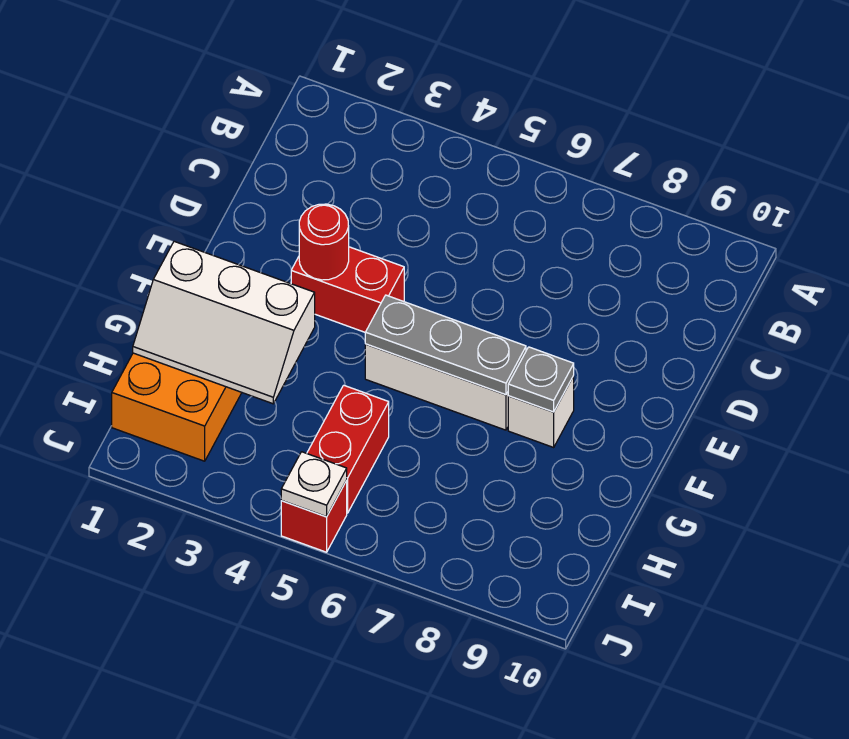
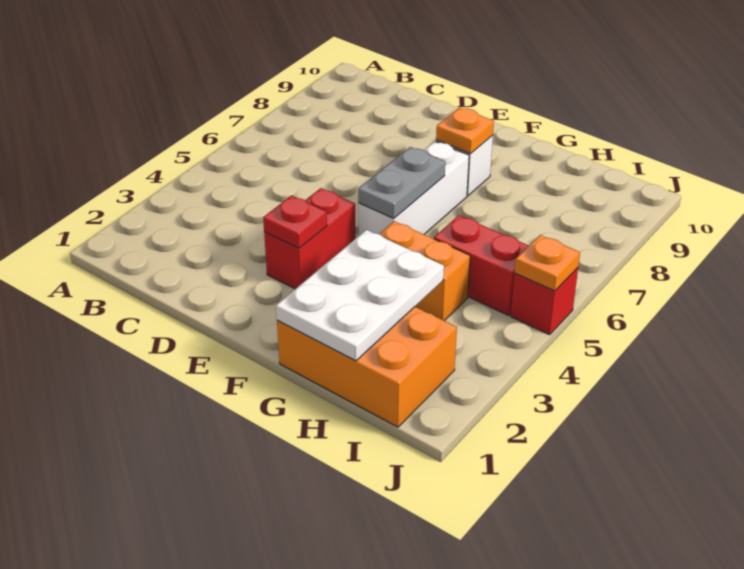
red round brick E3 level 2 -> red plate E3 level 2
grey plate F5:F7 level 2 -> grey plate F5:F6 level 2
grey plate F8 level 2 -> orange plate F8 level 2
white slope G1:H3 level 2 top G -> white plate G1:H3 level 2
none -> orange brick G4:H4 level 1
white plate J5 level 2 -> orange plate J5 level 2

